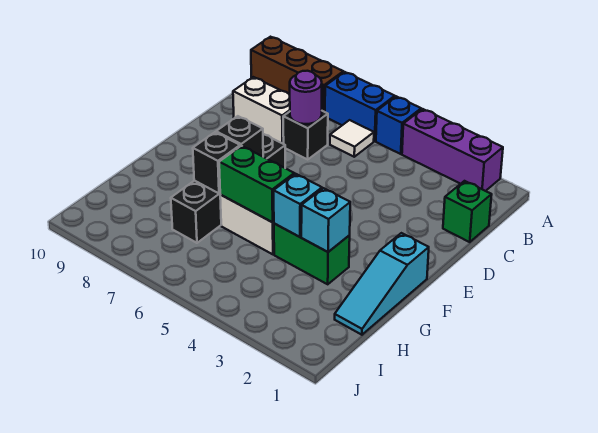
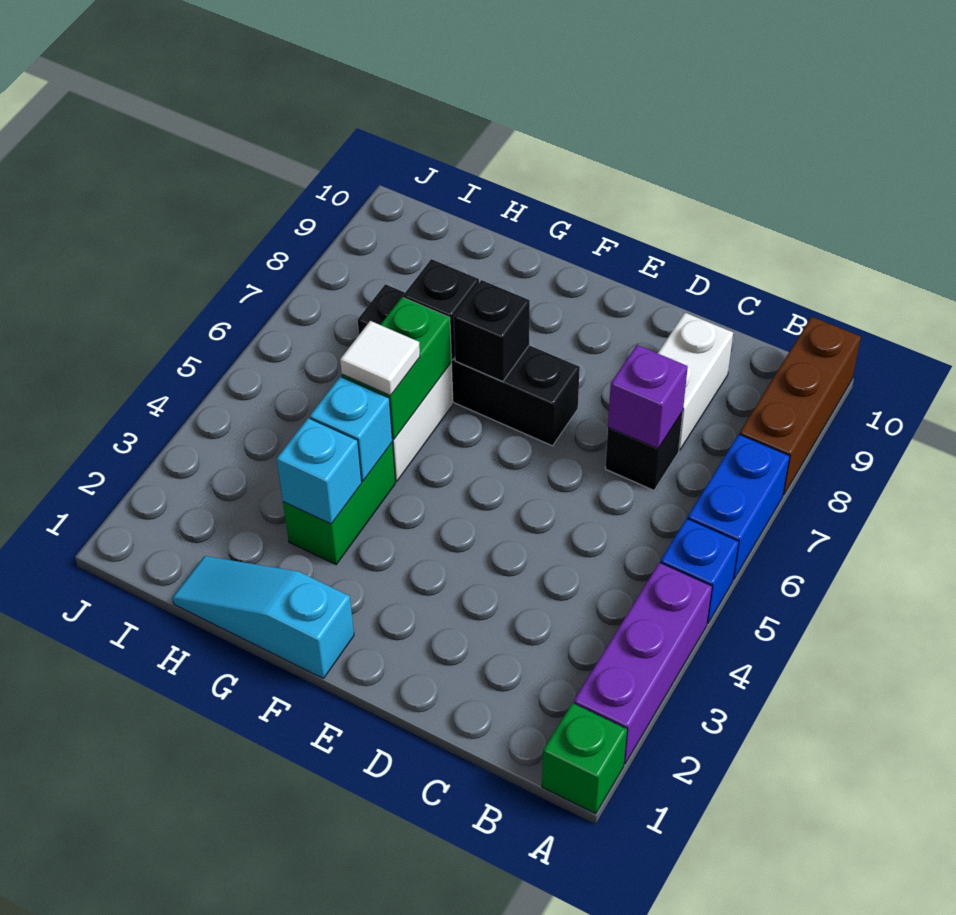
white tile B6 level 1 -> white tile G5 level 3
green brick C1 level 1 -> green brick A1 level 1
purple round brick C7 level 2 -> purple brick C7 level 2

